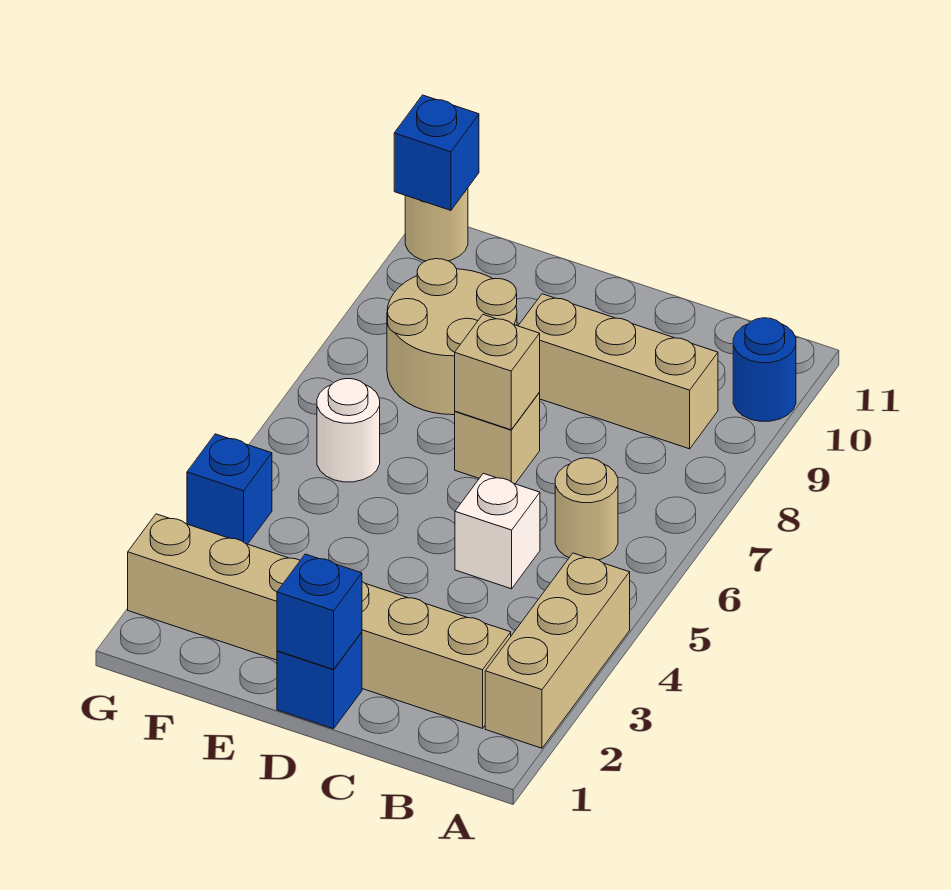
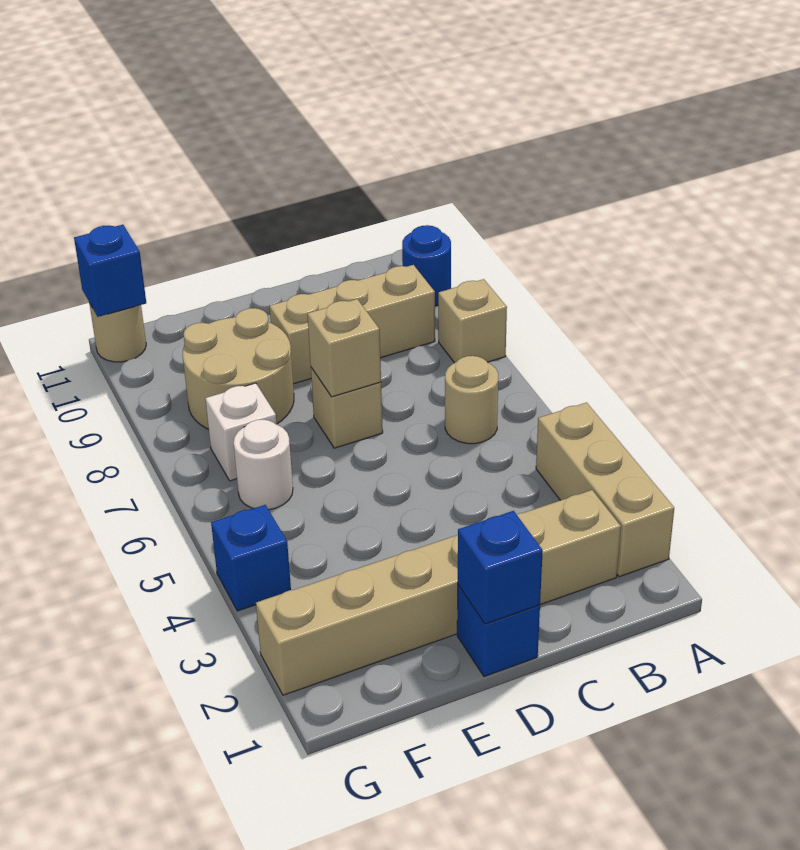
none -> tan brick A8 level 1
white brick C5 level 1 -> white brick F7 level 1

